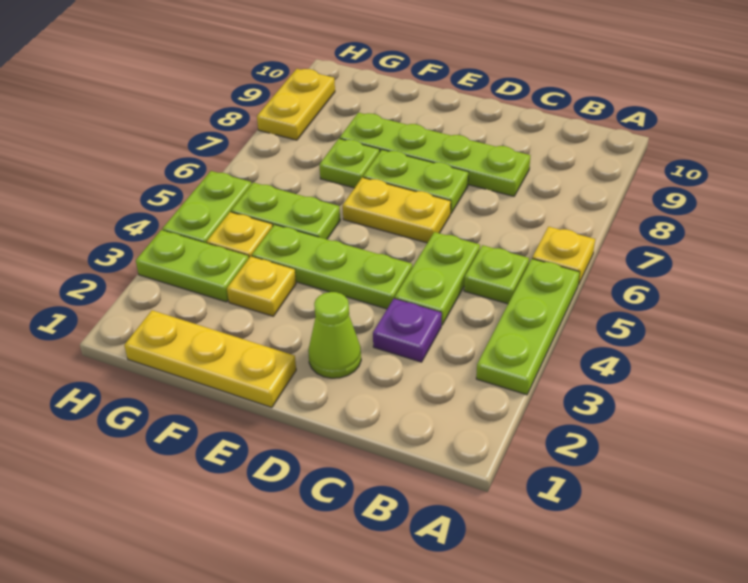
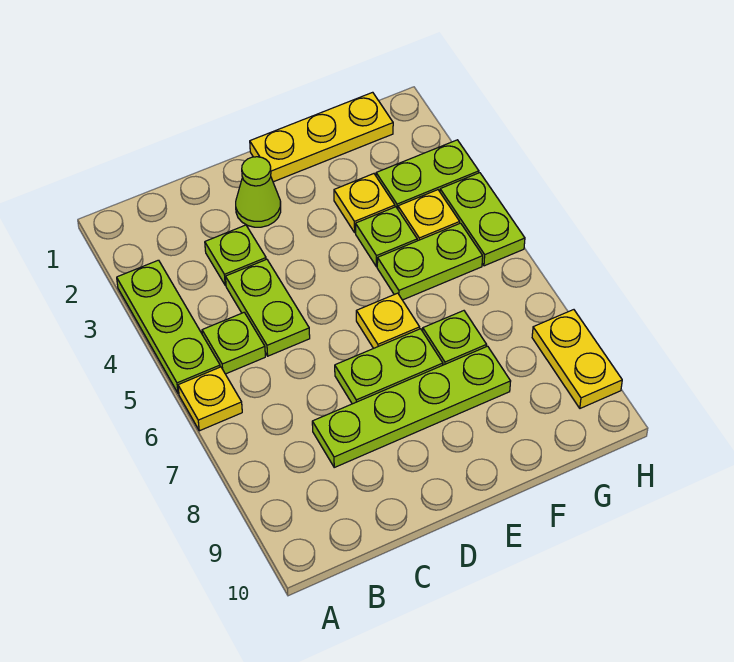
purple plate C3 level 1 -> lime plate C3 level 1
lime plate D4:F4 level 1 -> lime plate F4 level 1
yellow plate D6:E6 level 1 -> yellow plate E6 level 1

